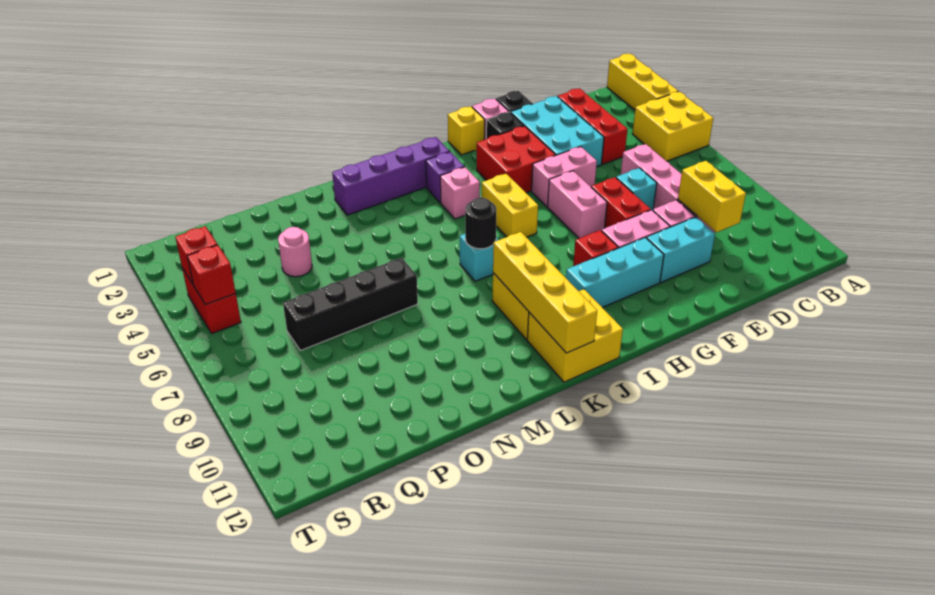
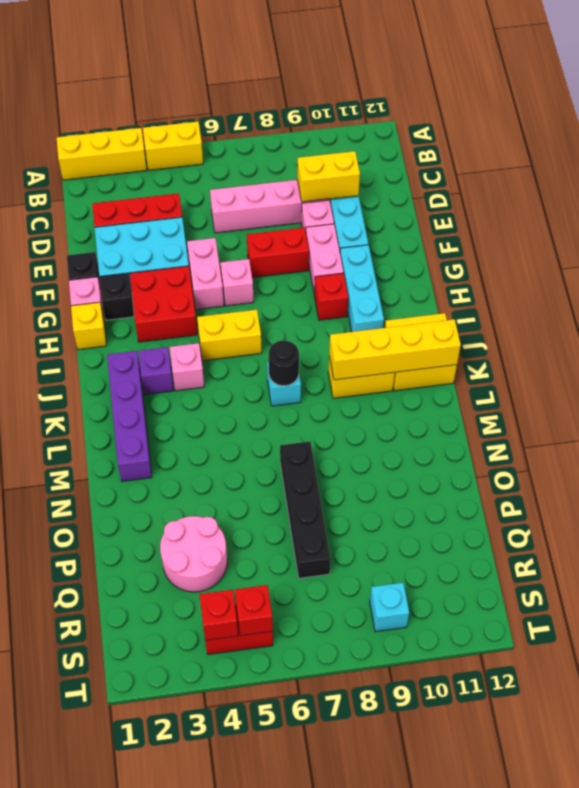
yellow brick A4:B5 level 1 -> yellow brick A4:A5 level 1
cyan brick E7 level 1 -> cyan brick S9 level 1
pink brick G6:G7 level 1 -> pink brick G6 level 1
pink round brick P4 level 1 -> pink round brick P3:Q4 level 1

